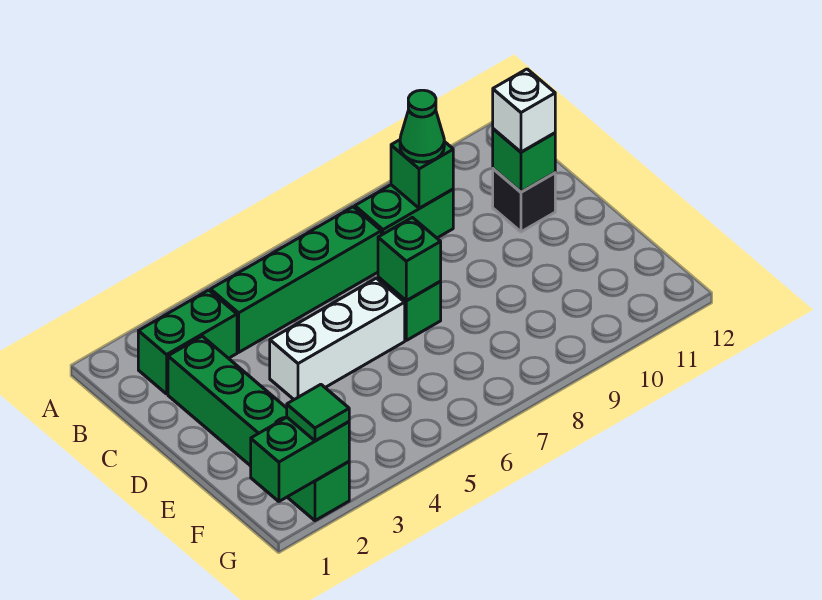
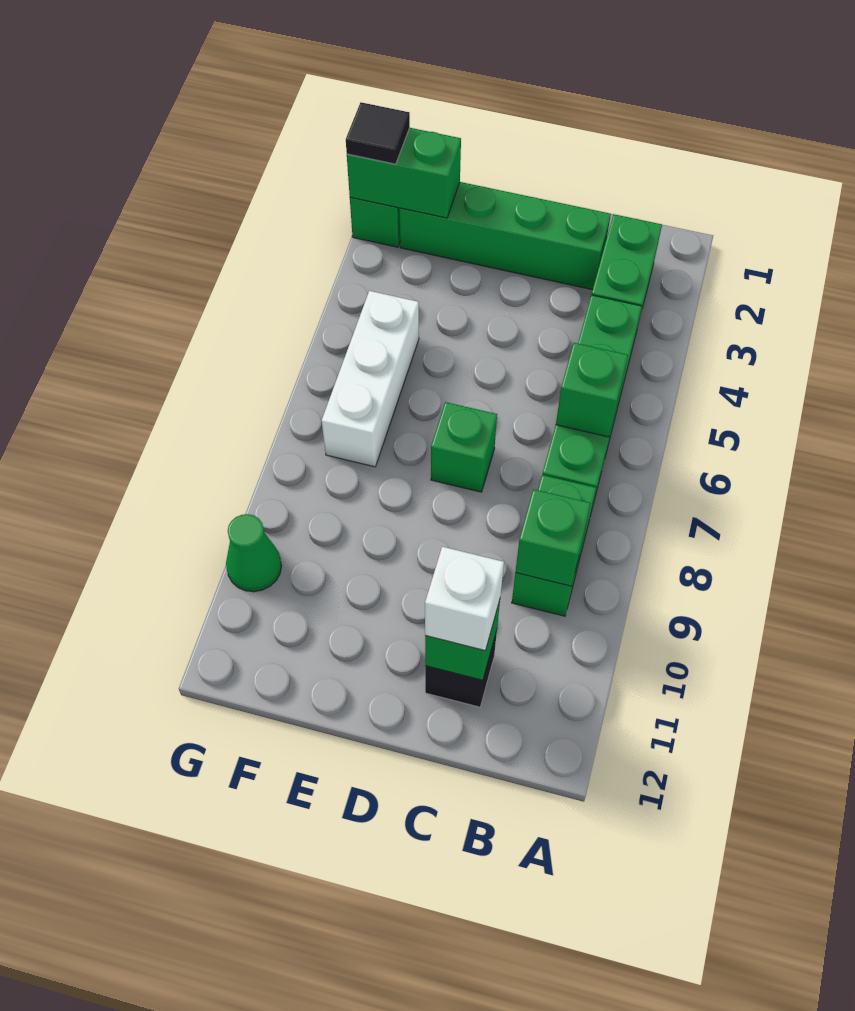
green cone B9 level 3 -> green cone G10 level 1
white brick D4:D6 level 1 -> white brick F5:F7 level 1
green brick D7 level 2 -> green brick B6 level 2
green brick G1:G2 level 2 -> green brick F2:G2 level 2
green tile G2 level 3 -> black tile G2 level 3

